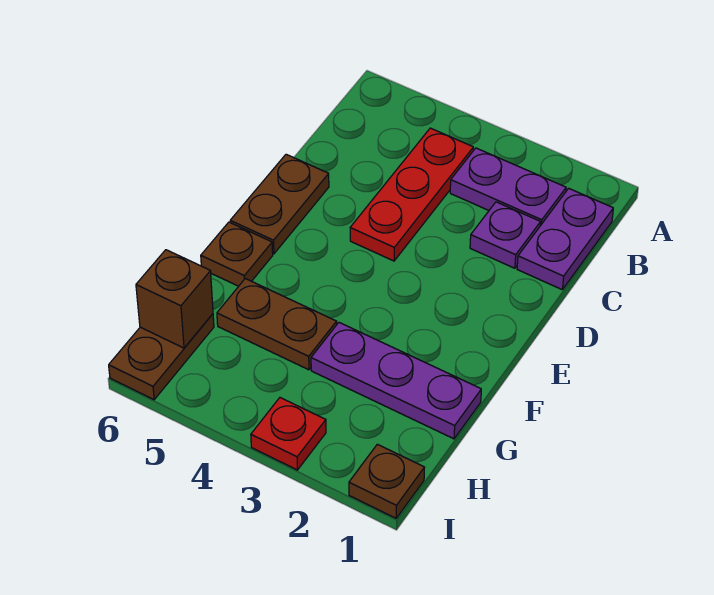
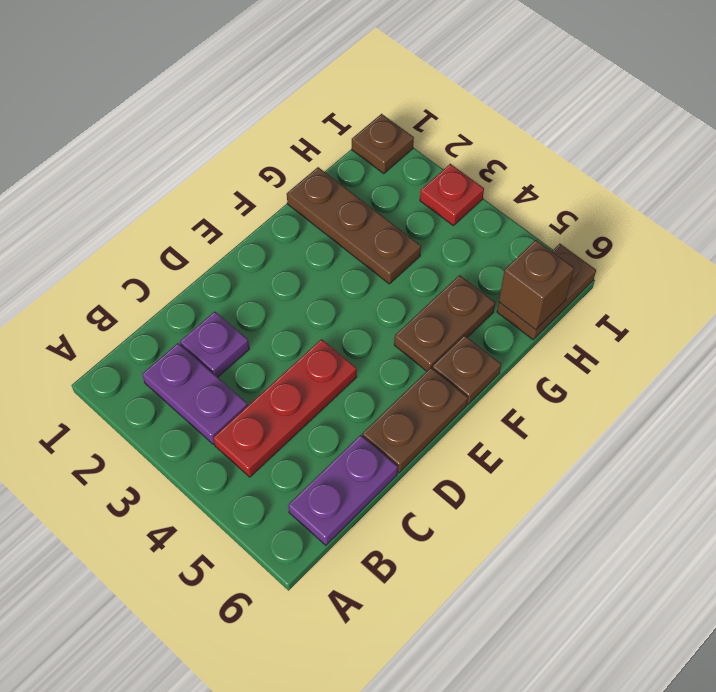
purple plate B1:C1 level 1 -> purple plate B6:C6 level 1
purple plate G1:G3 level 1 -> brown plate G1:G3 level 1
brown plate G4:G5 level 1 -> brown plate F5:G5 level 1

